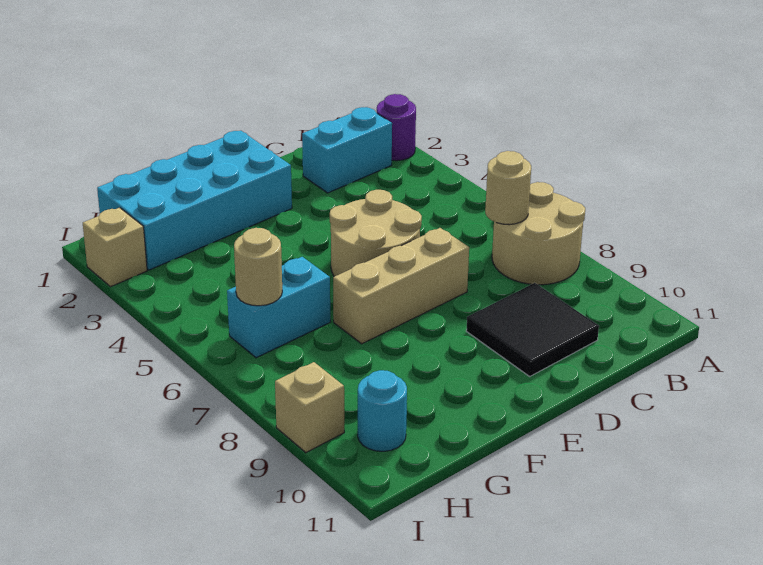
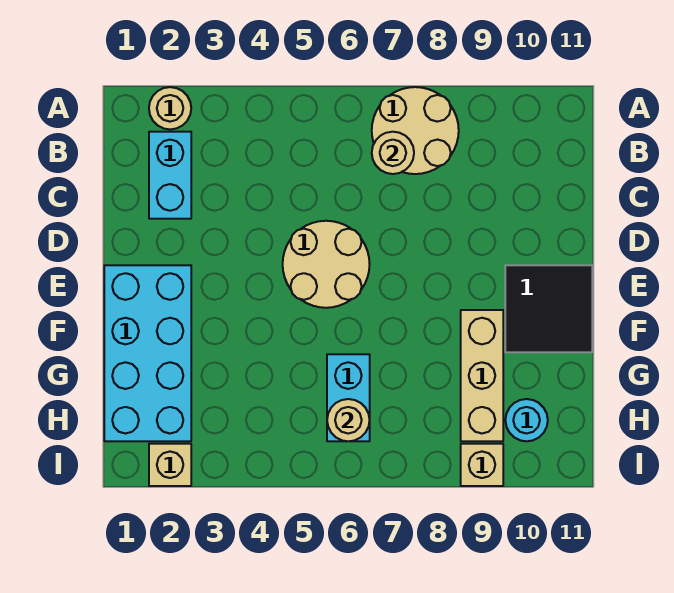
purple round brick A2 level 1 -> tan round brick A2 level 1
black tile C9:D10 level 1 -> black tile E10:F11 level 1
tan brick D7:F7 level 1 -> tan brick F9:H9 level 1

